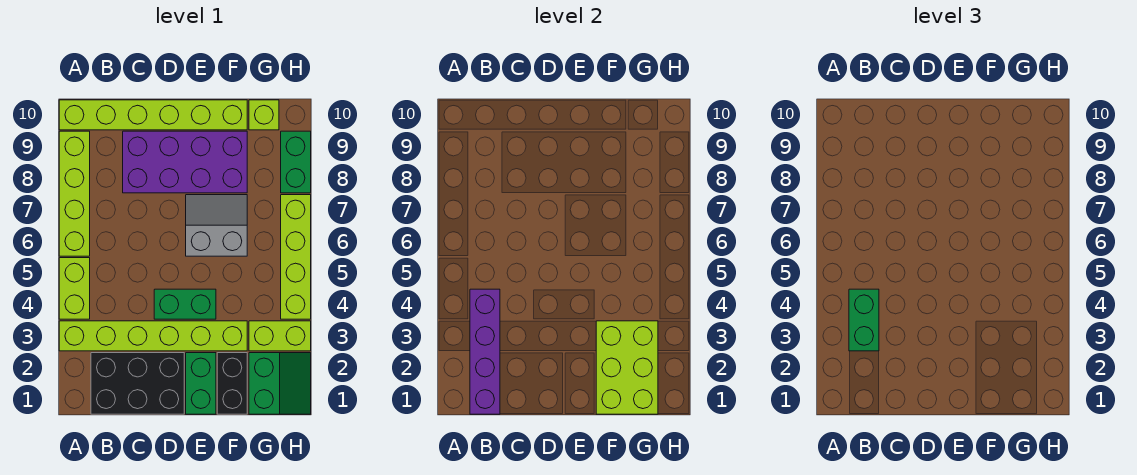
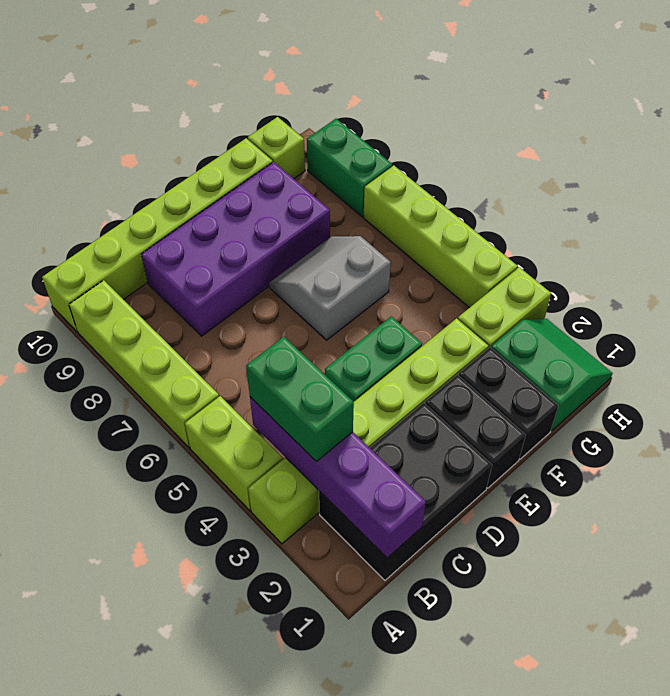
green brick E1:E2 level 1 -> black brick E1:E2 level 1
lime brick F1:G3 level 2 -> none

